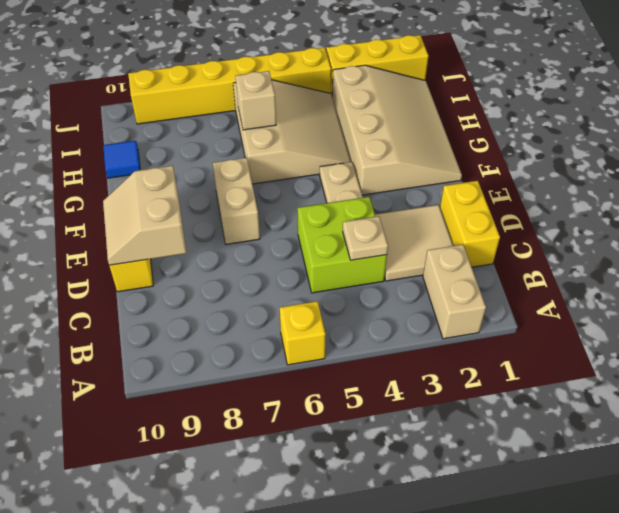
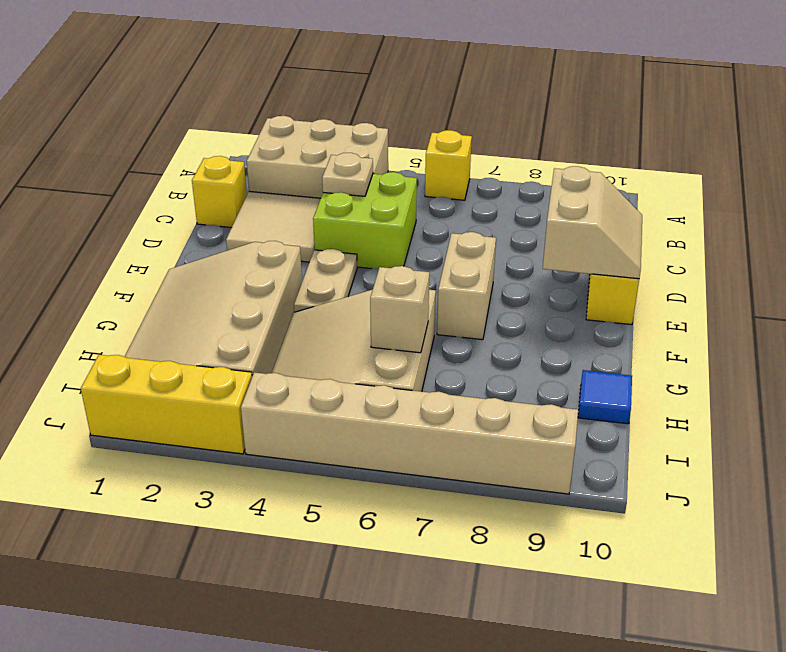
tan brick A2:B2 level 1 -> tan brick A2:B4 level 1
yellow brick C1:D1 level 1 -> yellow brick C1 level 1
yellow brick J4:J9 level 1 -> tan brick J4:J9 level 1

